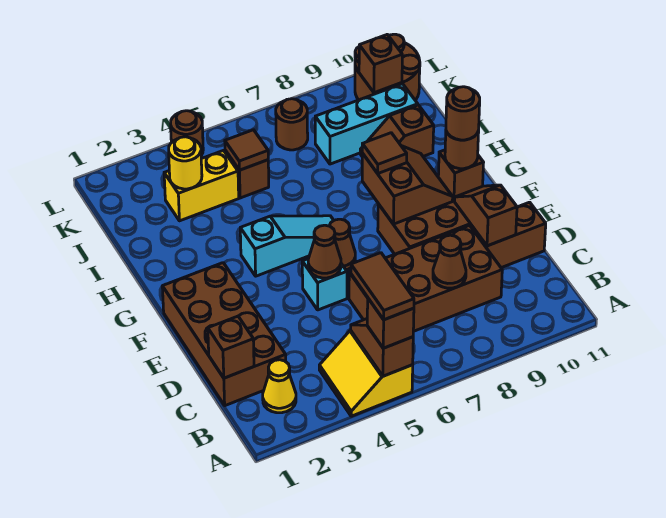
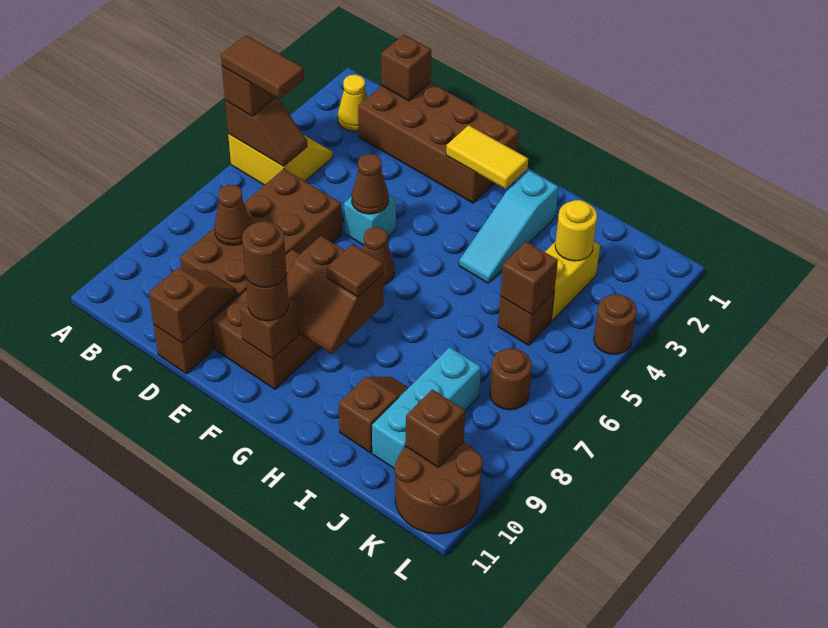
brown slope D10:E10 level 2 top D -> brown slope D10:D11 level 2 top 11
none -> yellow tile F2:G2 level 2
cyan slope G4:G6 level 1 top 4 -> cyan slope H2:H4 level 1 top 2
brown tile J5 level 2 -> brown brick J5 level 2

